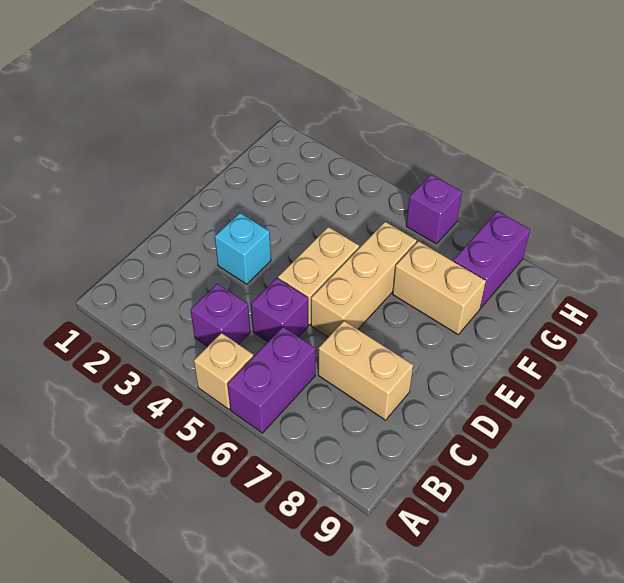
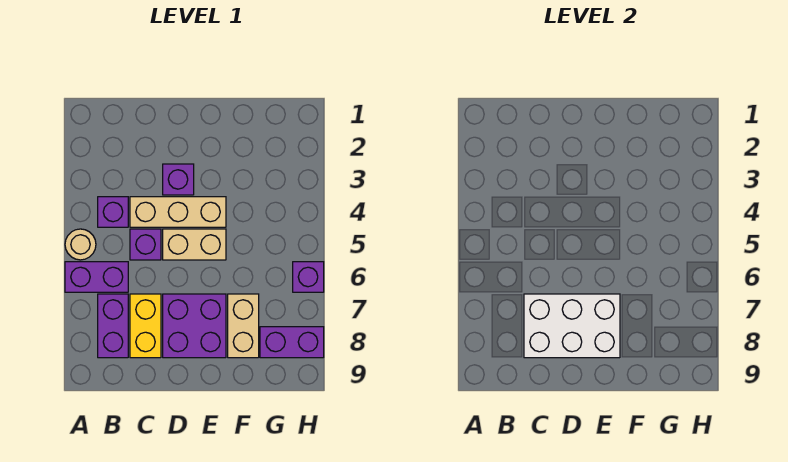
tan brick A5 level 1 -> tan round brick A5 level 1
none -> purple brick B7:B8 level 1
tan brick C7:C8 level 1 -> yellow brick C7:C8 level 1
none -> white brick C7:E8 level 2
cyan brick D3 level 1 -> purple brick D3 level 1
tan brick D6:F6 level 1 -> tan brick C4:E4 level 1
none -> purple brick D7:E8 level 1

